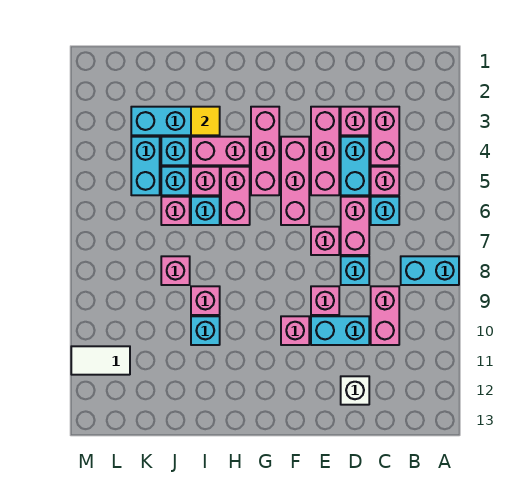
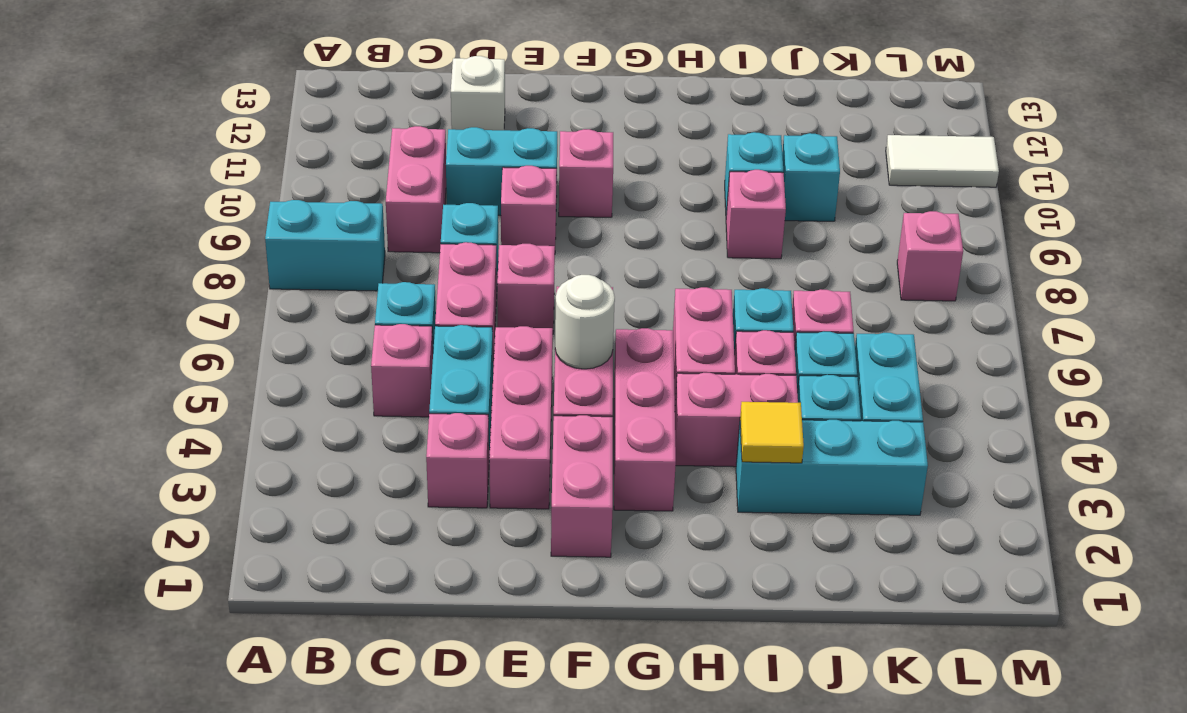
pink brick C3:C4 level 1 -> pink brick F2:F3 level 1
none -> white round brick F5 level 2
pink brick J8 level 1 -> pink brick L8 level 1
none -> cyan brick J10 level 1

